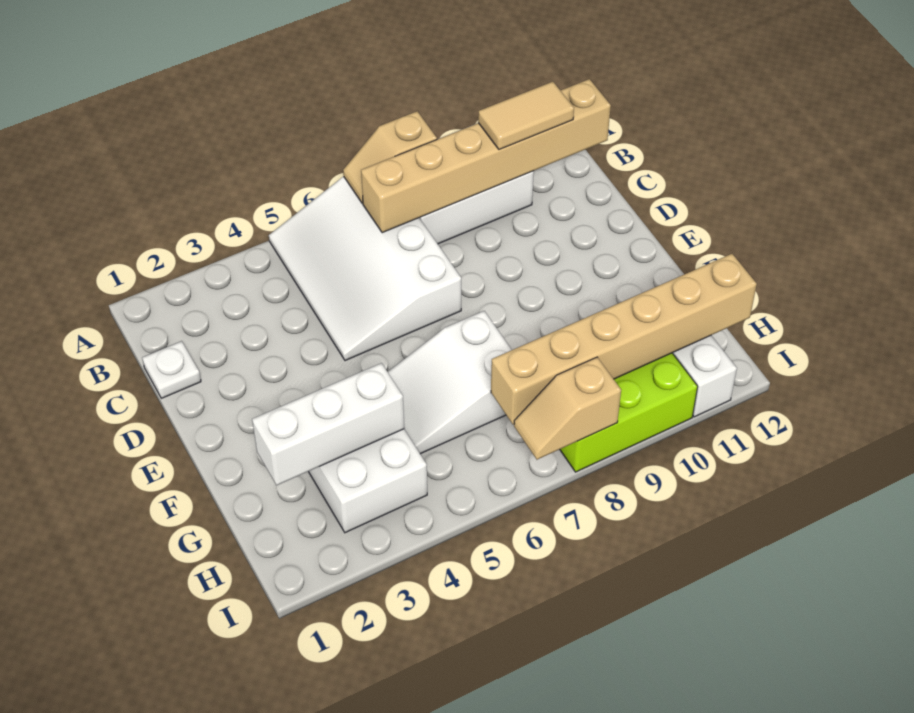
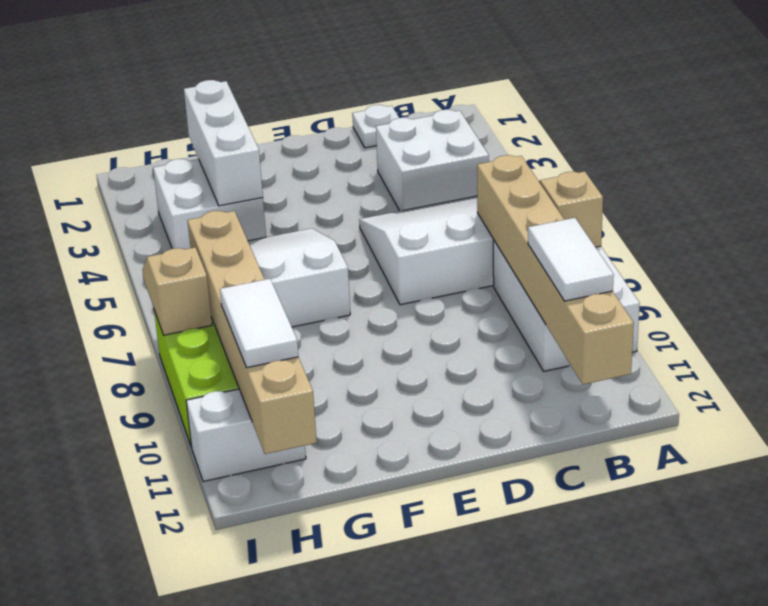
none -> white brick B3:C4 level 1
tan tile B10:B11 level 3 -> white tile B10:B11 level 3
none -> white tile H10:H11 level 3

